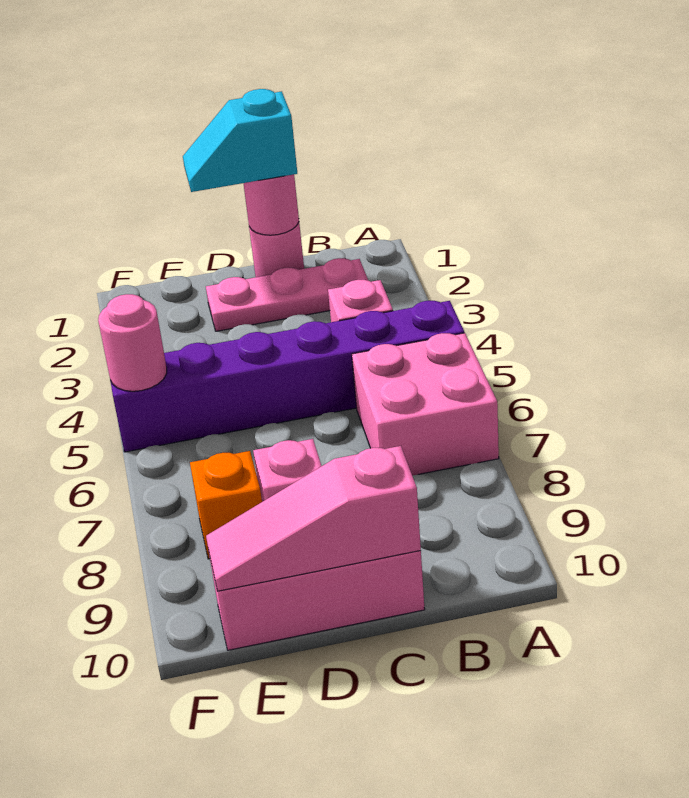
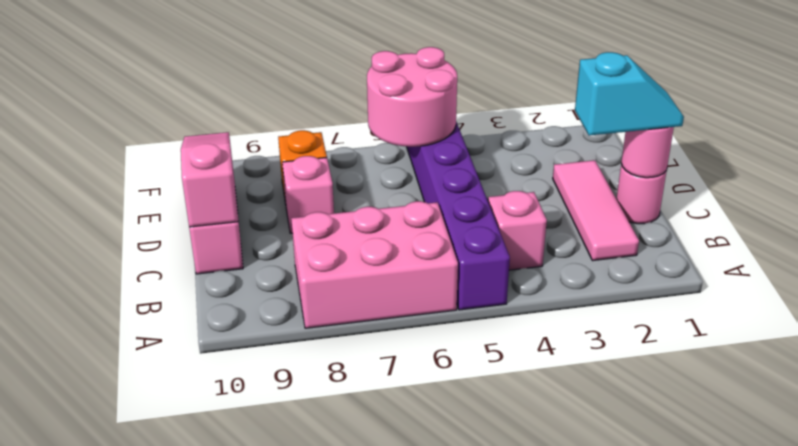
pink brick A6:B7 level 1 -> pink brick A6:B8 level 1
pink plate B2:D2 level 1 -> pink tile B2:D2 level 1
cyan slope C1:D1 level 3 top C -> cyan slope C1:C2 level 3 top 2
pink round brick F5 level 2 -> pink round brick E5:F6 level 2

